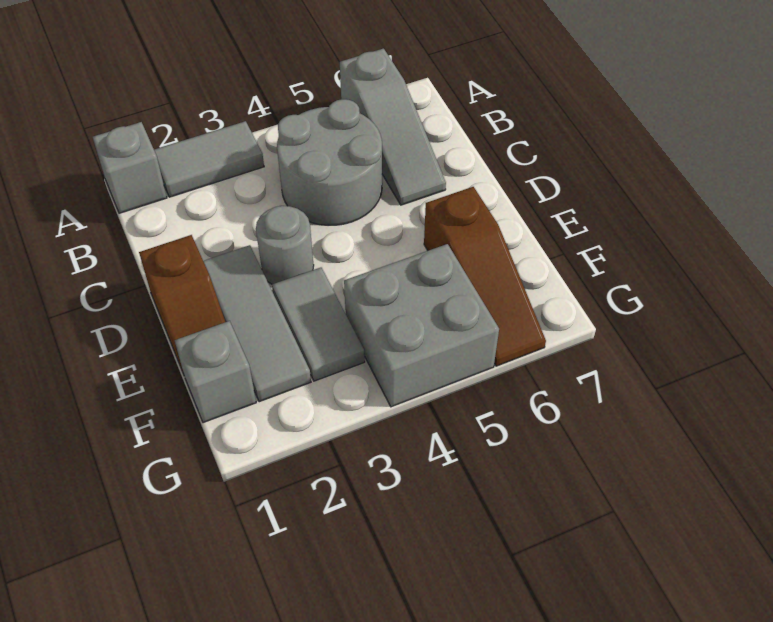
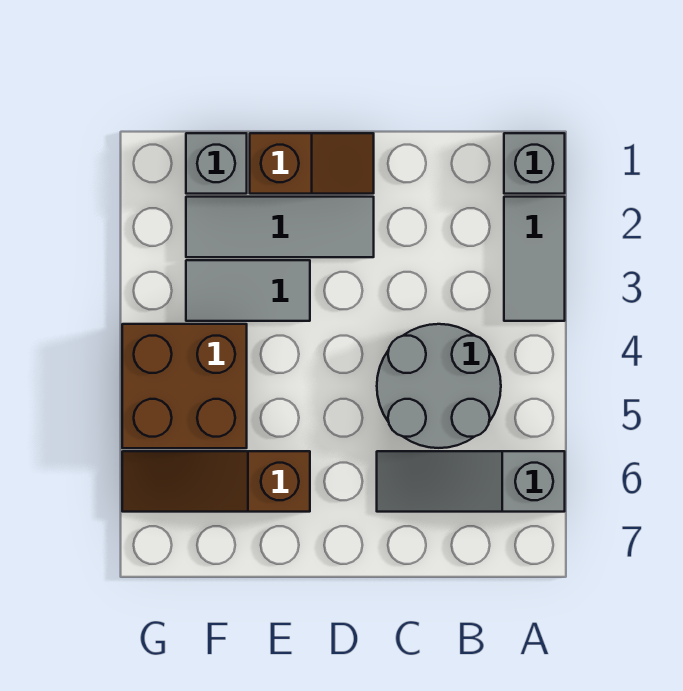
brown slope D1:E1 level 1 top D -> brown slope D1:E1 level 1 top E
grey round brick D3 level 1 -> none
grey brick F4:G5 level 1 -> brown brick F4:G5 level 1

